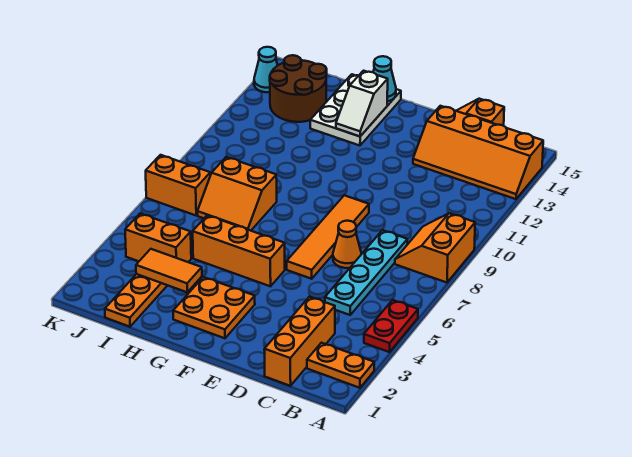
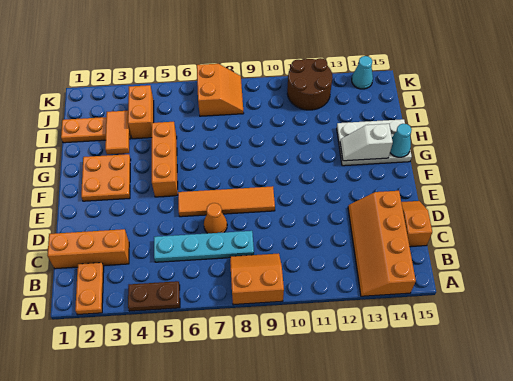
red plate A4:A5 level 1 -> brown plate A4:A5 level 1
orange slope H7:I8 level 1 top 8 -> none
brown round brick I13:J14 level 1 -> brown round brick J11:K12 level 1

